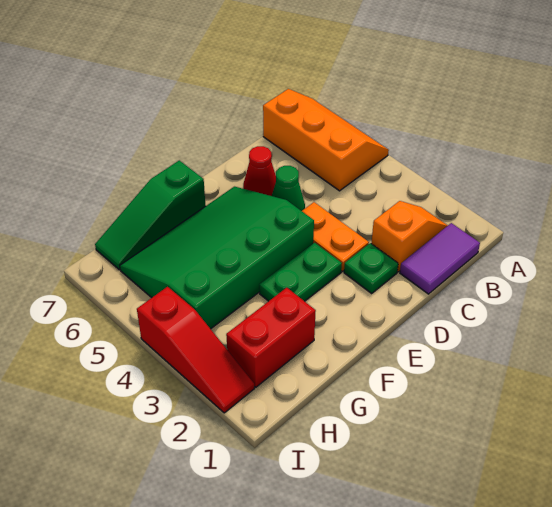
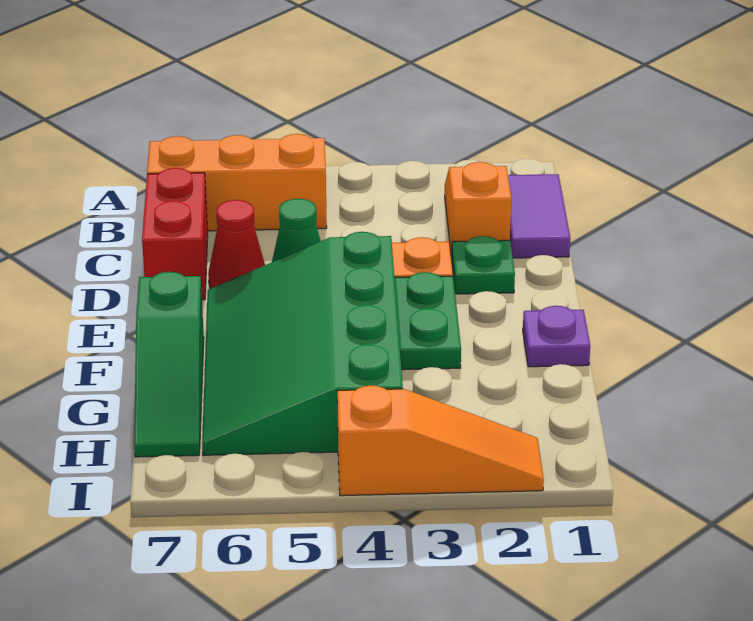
none -> purple plate F1 level 1
red brick G2:H2 level 1 -> red brick C7:D7 level 1
red slope I2:I4 level 1 top 4 -> orange slope I2:I4 level 1 top 4

